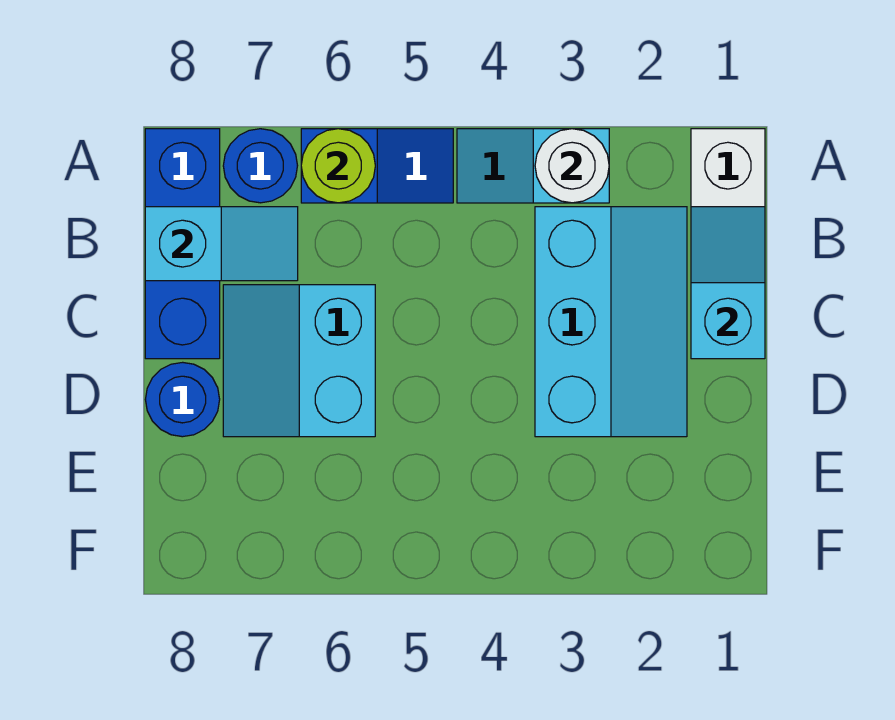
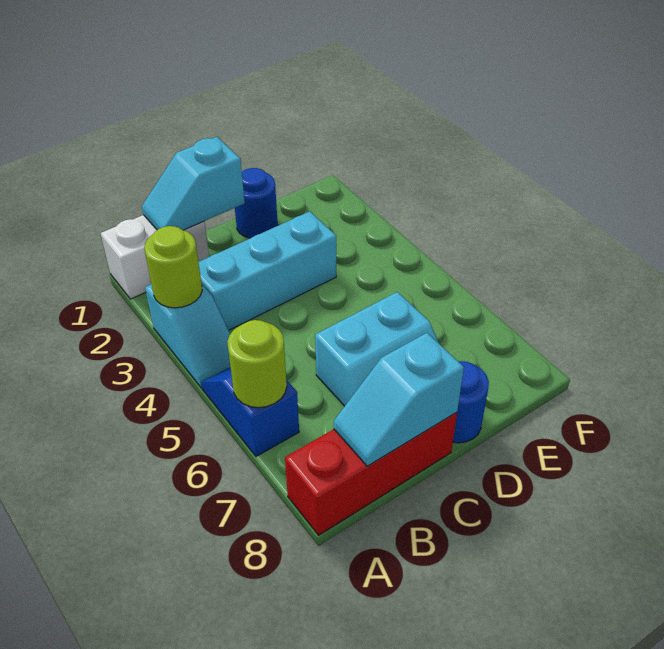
white round brick A3 level 2 -> lime round brick A3 level 2
blue round brick A7 level 1 -> blue round brick D1 level 1
blue brick A8:C8 level 1 -> red brick A8:C8 level 1
cyan slope B7:B8 level 2 top 8 -> cyan slope B8:C8 level 2 top C

